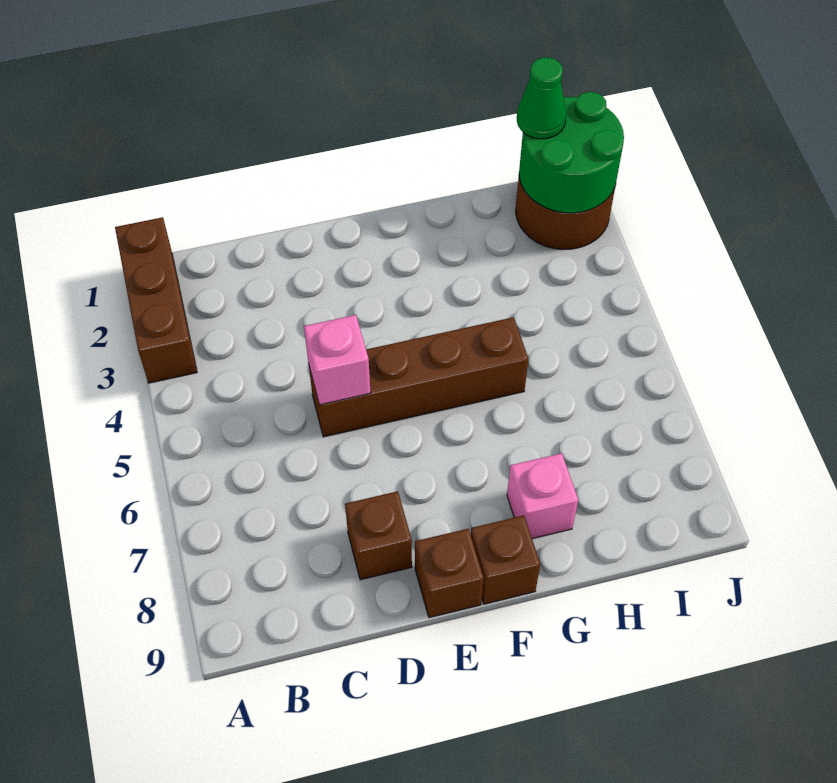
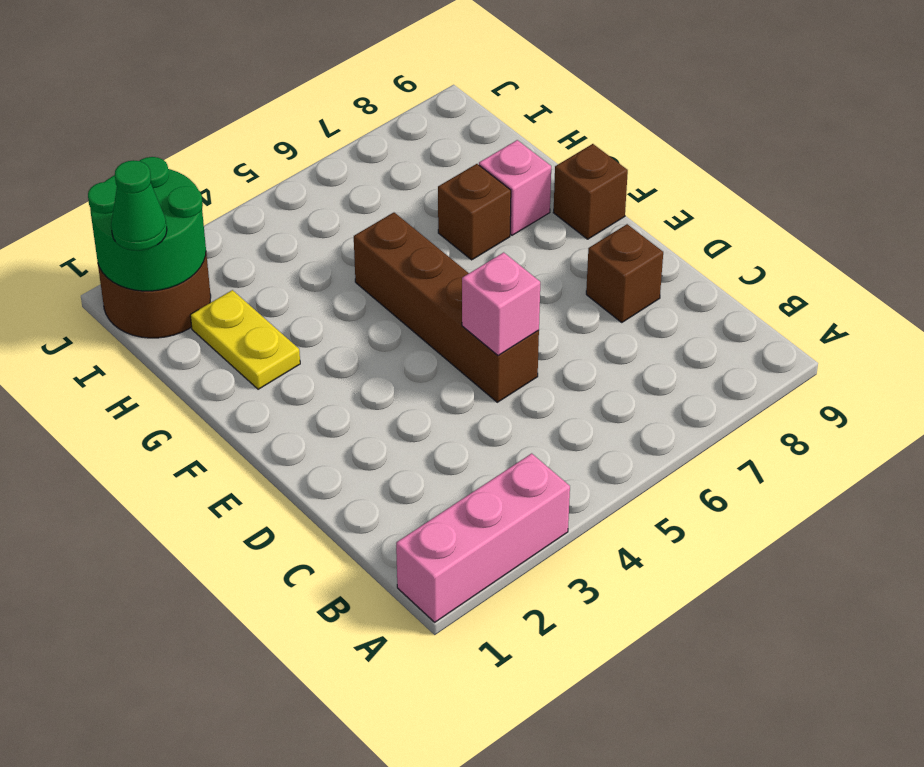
brown brick A1:A3 level 1 -> pink brick A1:A3 level 1
brown brick E9 level 1 -> brown brick G7 level 1
none -> yellow plate G2:H2 level 1

